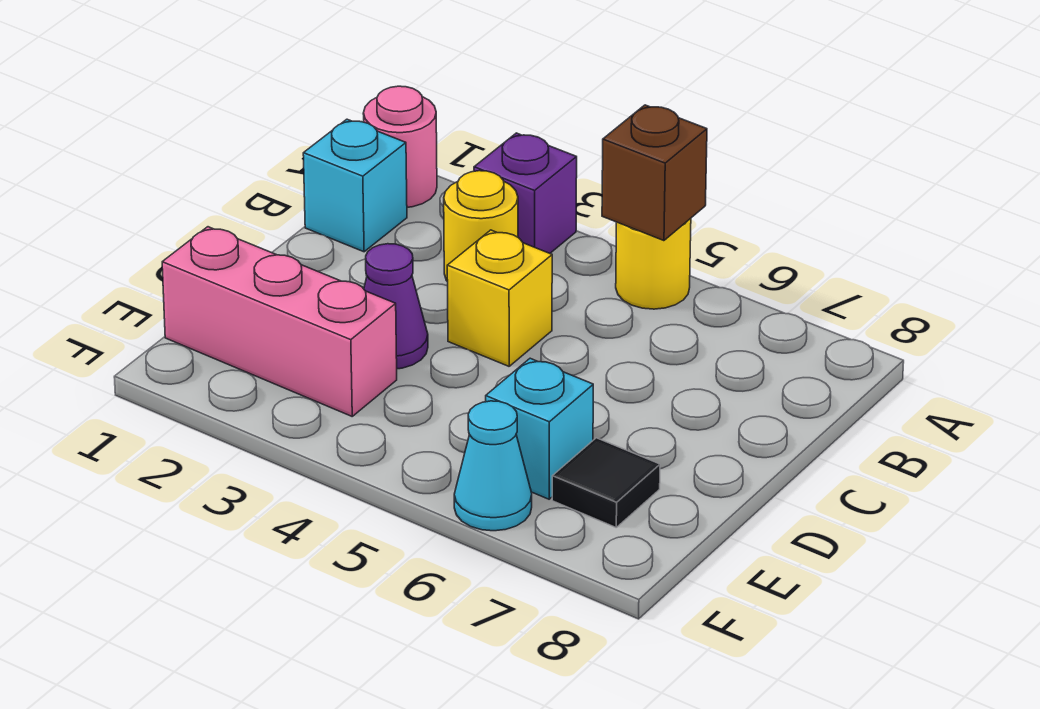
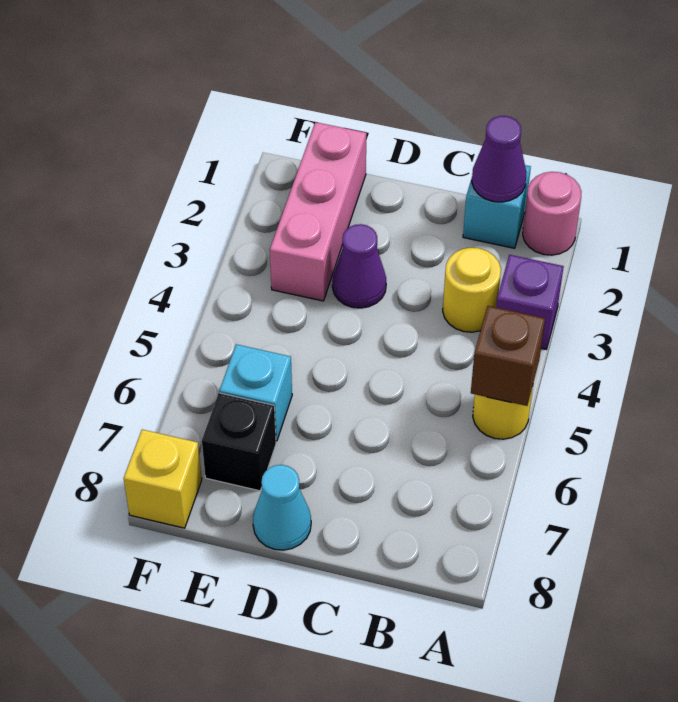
none -> purple cone B1 level 2
yellow brick C4 level 1 -> yellow brick F8 level 1
black tile E7 level 1 -> black brick E7 level 1
cyan cone F6 level 1 -> cyan cone D8 level 1

